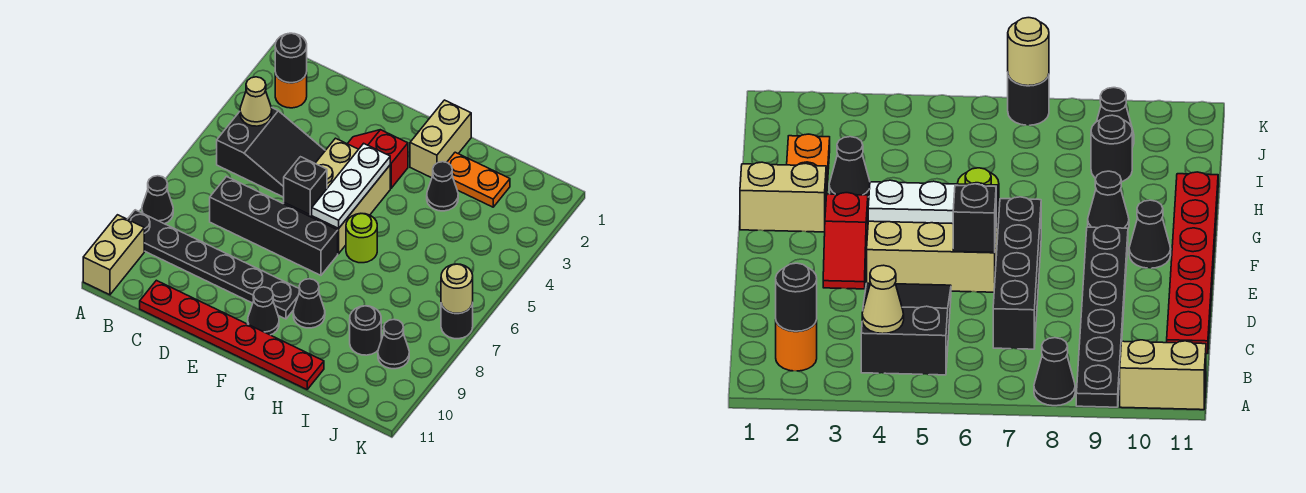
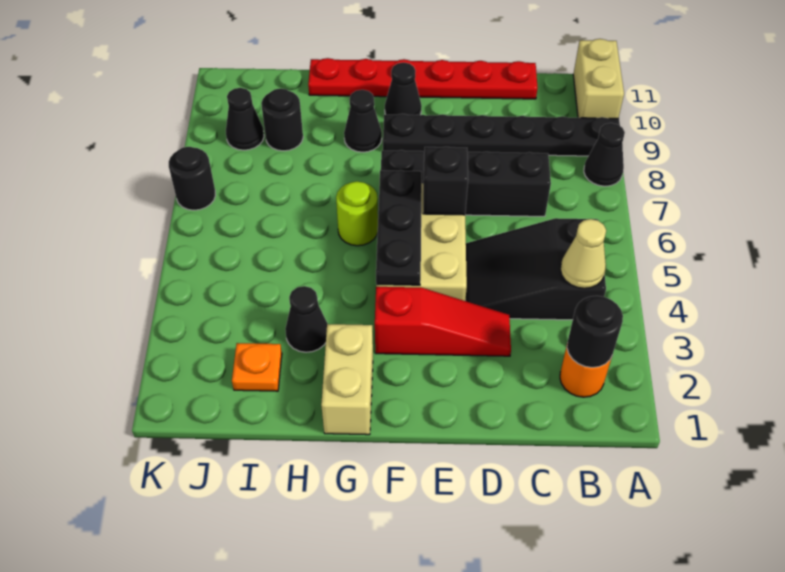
red slope E3:F3 level 1 top F -> red slope D3:F3 level 1 top F
white plate F4:F6 level 2 -> black plate F4:F6 level 2
orange plate H2:I2 level 1 -> orange plate I2 level 1
tan round brick K7 level 2 -> none

